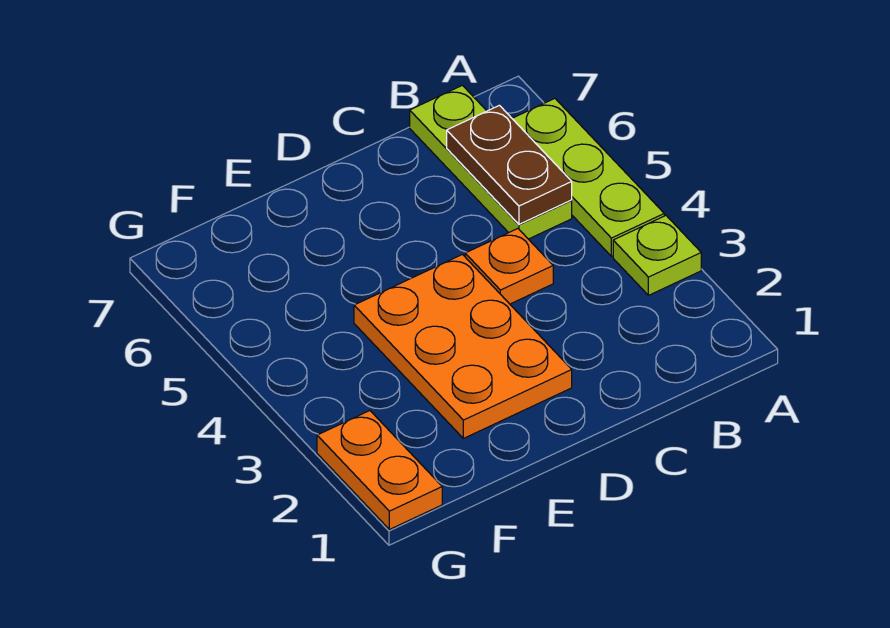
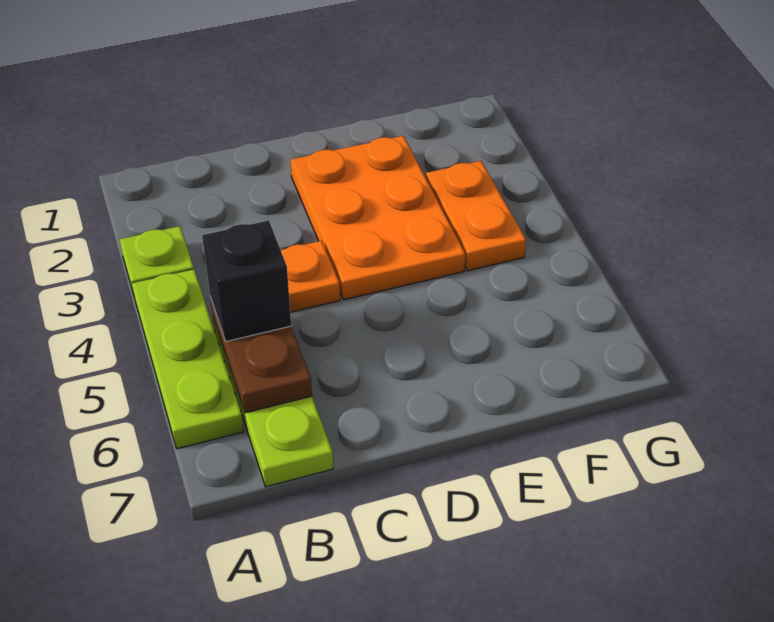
none -> black brick B5 level 3
orange plate G1:G2 level 1 -> orange plate F3:F4 level 1

